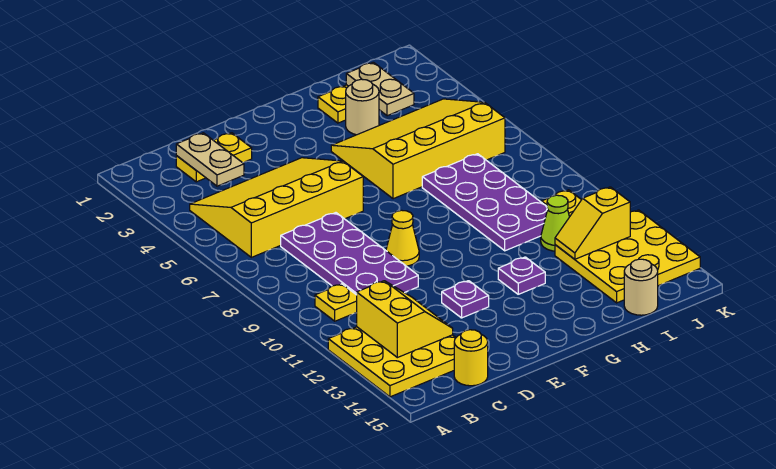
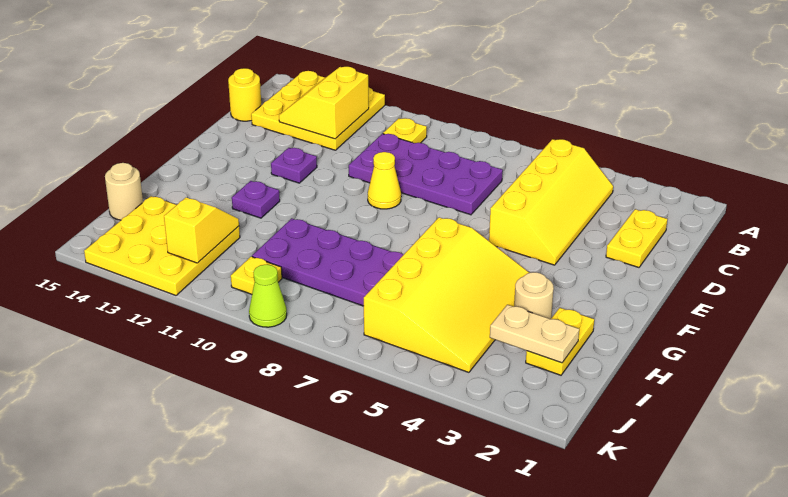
yellow slope B4:E6 level 1 top 6 -> yellow slope B4:E5 level 1 top 5
yellow slope B12:C13 level 2 top B -> yellow slope B12:C13 level 2 top 12
tan plate C2:C3 level 2 -> none
lime cone I11 level 1 -> lime cone K9 level 1

